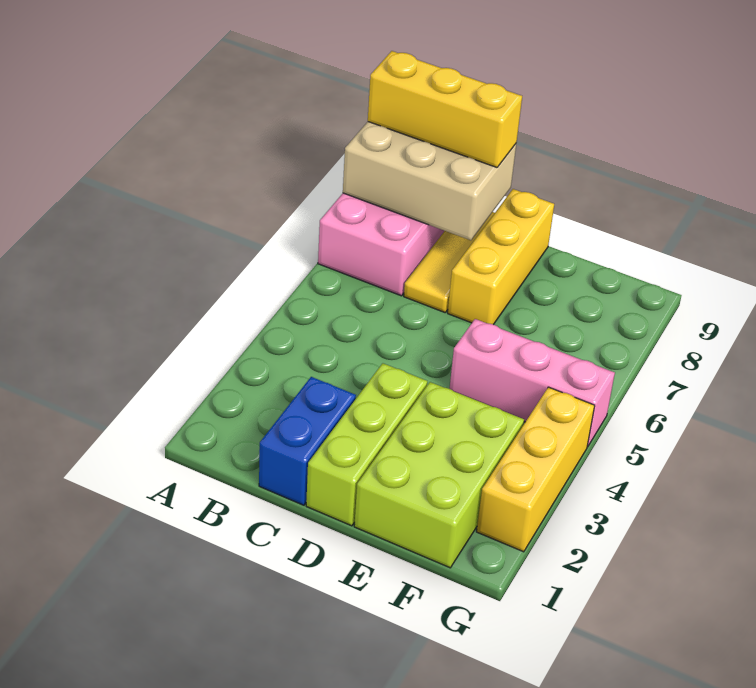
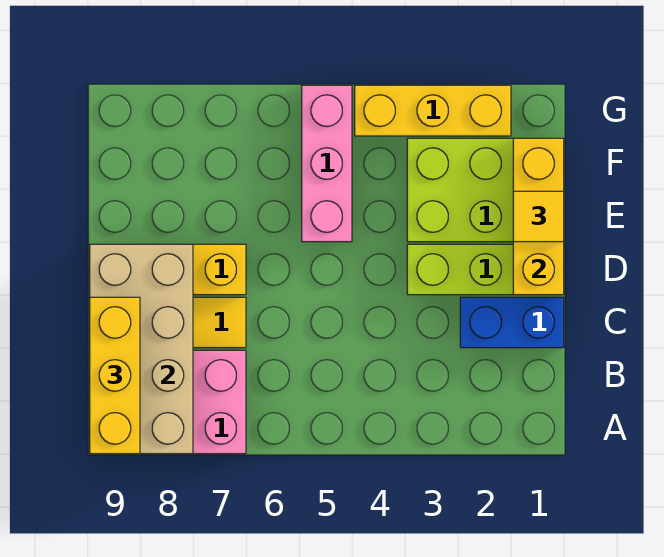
tan brick A8:C9 level 2 -> tan brick A8:D9 level 2
none -> yellow brick D1:F1 level 2
none -> yellow tile E1 level 3

